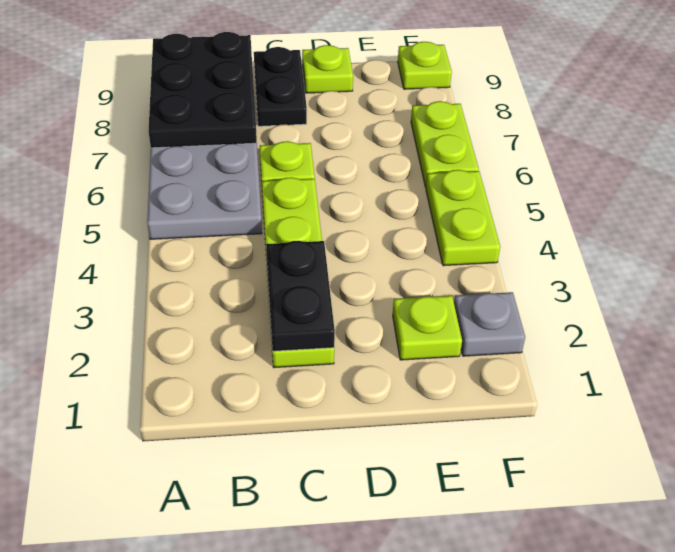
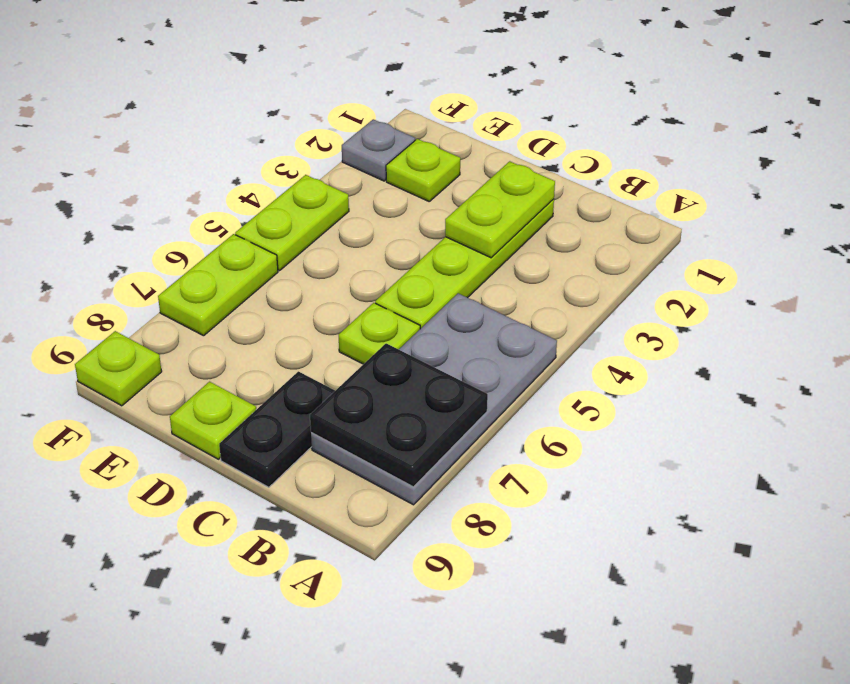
black plate A7:B9 level 2 -> black plate A7:B8 level 2
black plate C2:C3 level 2 -> lime plate C2:C3 level 2

